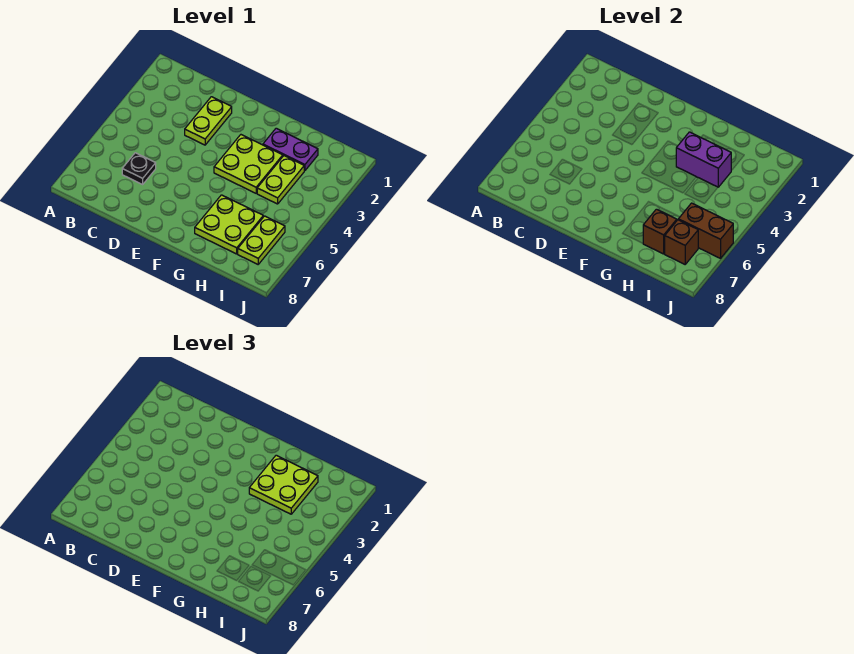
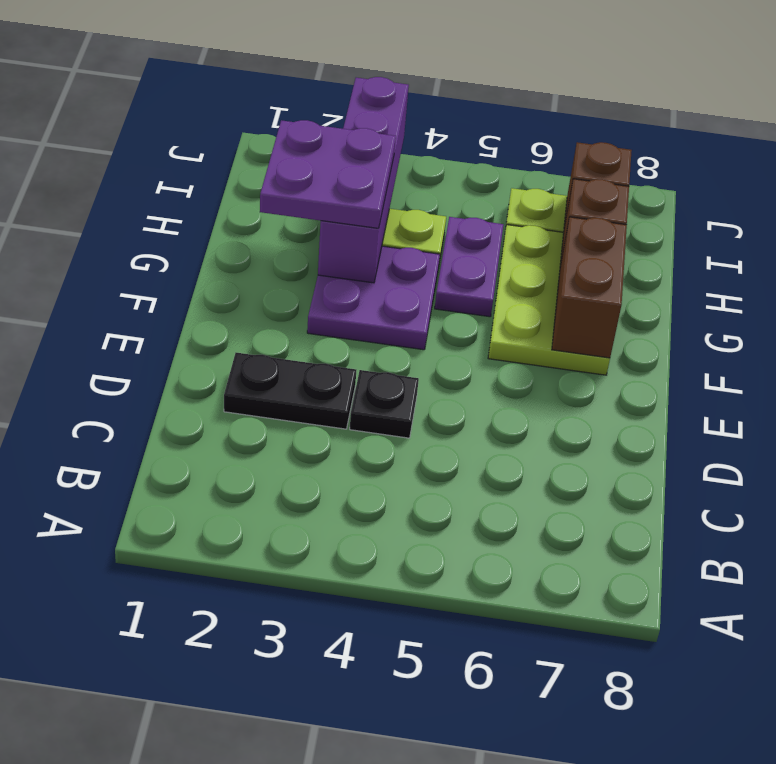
black plate C6 level 1 -> black plate D4 level 1
lime plate D2:D3 level 1 -> black plate D2:D3 level 1
lime plate F3:G4 level 1 -> purple plate F3:G4 level 1
purple plate G2:H2 level 1 -> purple plate G5:H5 level 1
lime plate G2:H3 level 3 -> purple plate G2:H3 level 3
purple brick G3:H3 level 2 -> purple brick G3:J3 level 2
lime plate G6:H7 level 1 -> lime plate F6:H7 level 1
brown brick I6:J6 level 2 -> brown brick F7:G7 level 2

